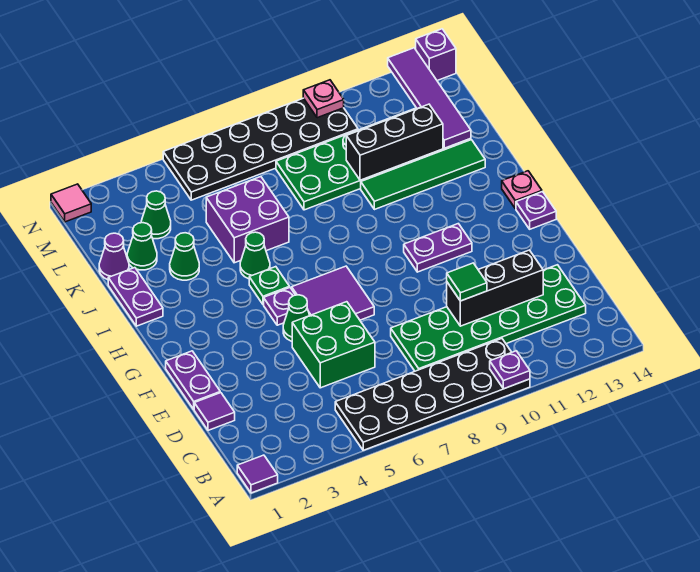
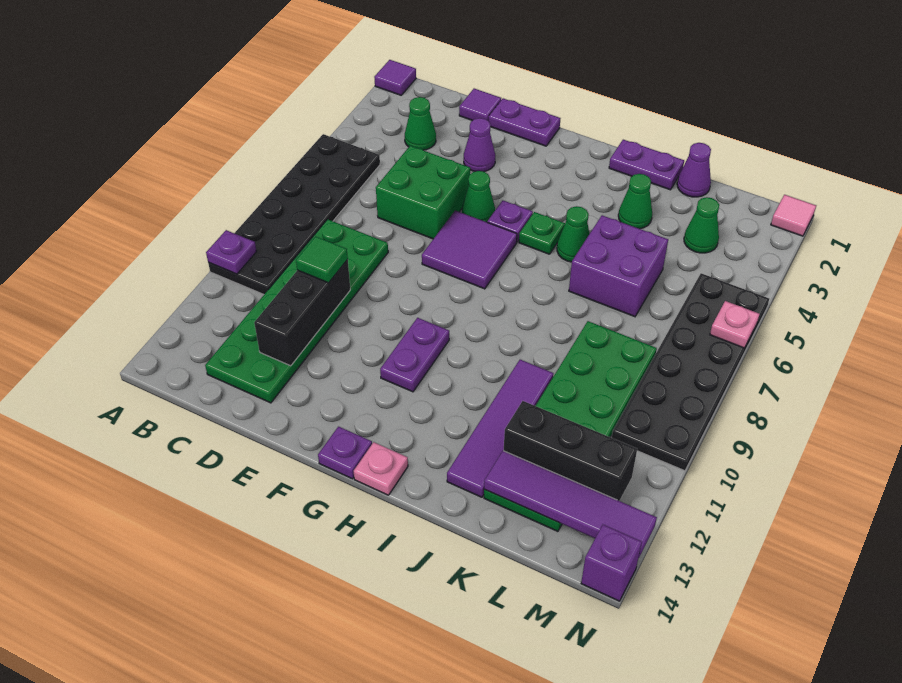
none -> purple cone E3 level 1
green tile J10:J13 level 1 -> purple tile J10:J13 level 1
green cone K2 level 1 -> green cone C3 level 1
black brick K10:K12 level 2 -> black brick K12:M12 level 2
pink plate N10 level 2 -> pink plate N6 level 2

